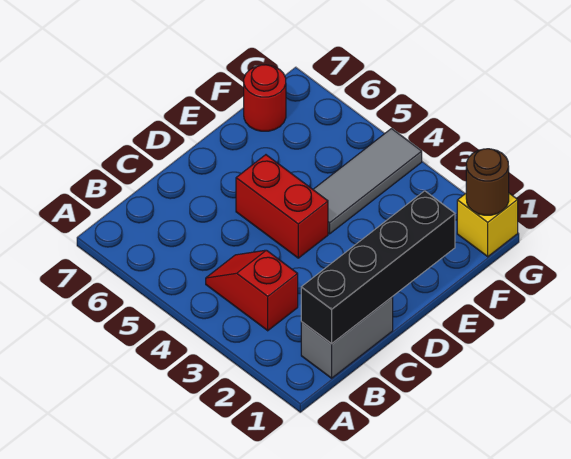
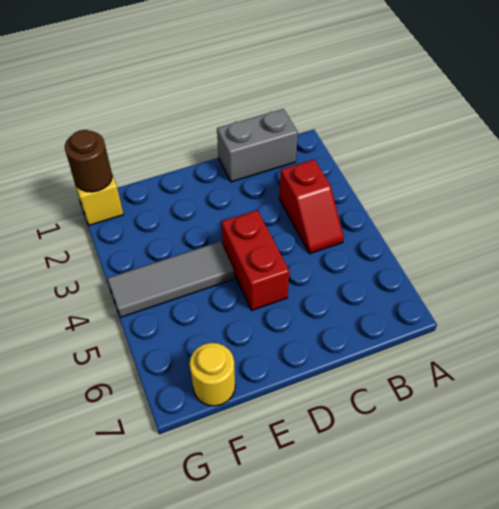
black brick B1:E1 level 2 -> none
red round brick F7 level 1 -> yellow round brick F7 level 1

